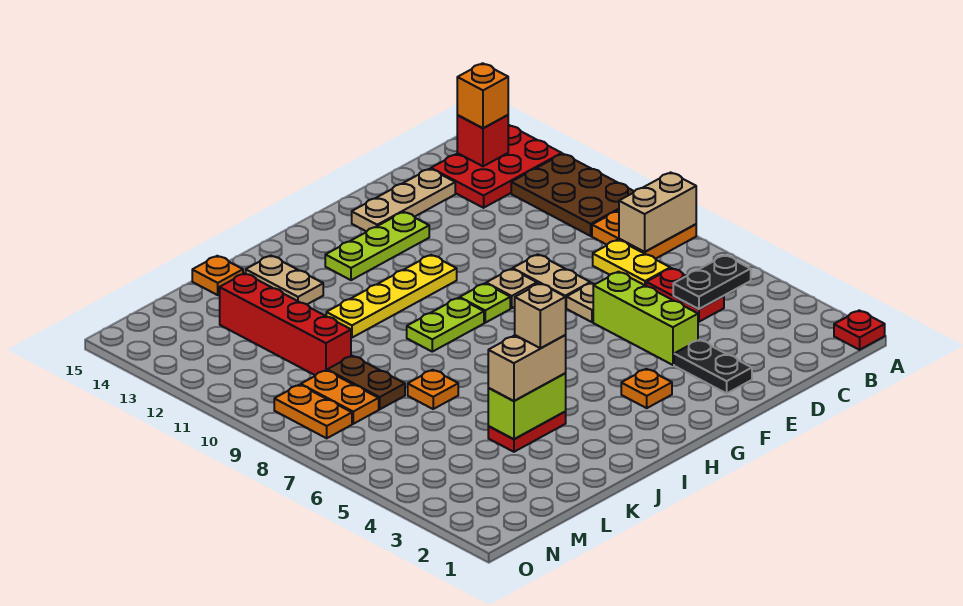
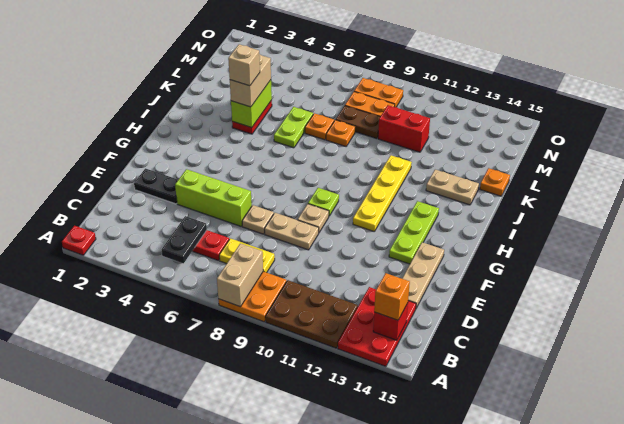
orange plate G3 level 1 -> orange plate K8 level 1
lime plate H9:I9 level 1 -> lime plate J6:K6 level 1
red brick L10:L13 level 1 -> red brick L10:L11 level 1

